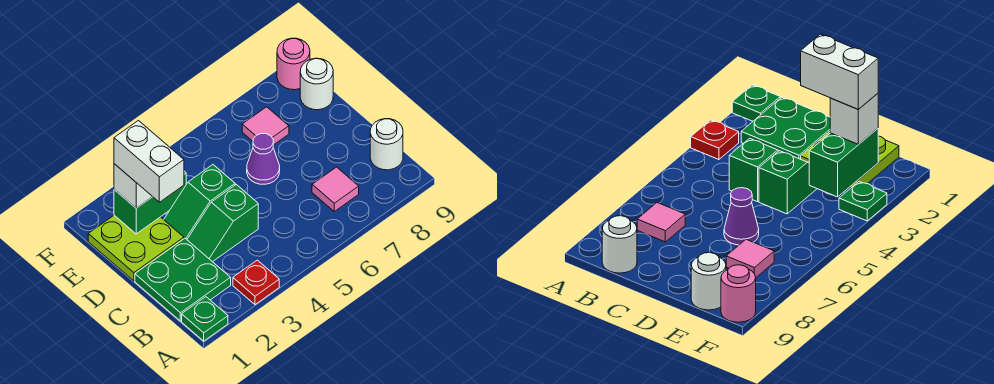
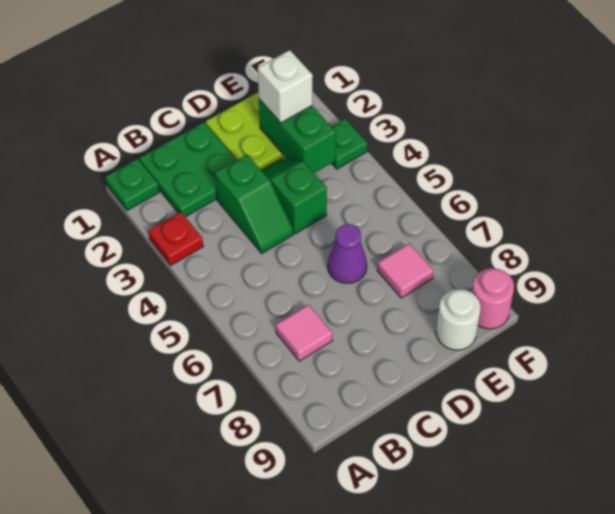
white round brick B9 level 1 -> none
green slope C3:C4 level 1 top 4 -> green slope C3:C4 level 1 top 3
white brick D2:E2 level 4 -> none

